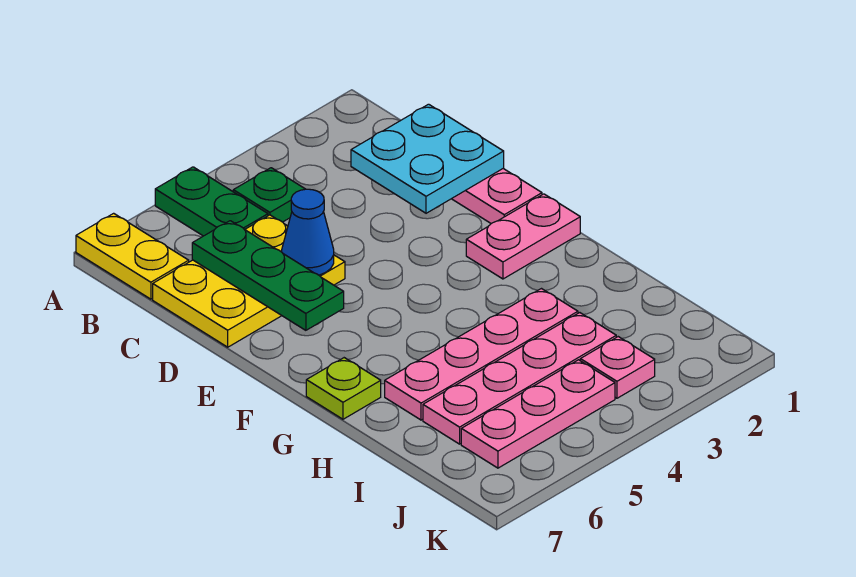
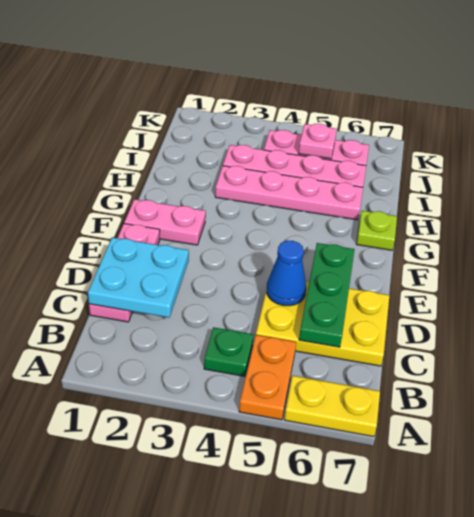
green plate A5:B5 level 1 -> orange plate A5:B5 level 1
yellow plate A7:B7 level 1 -> yellow plate A6:A7 level 1
pink plate J3 level 1 -> pink plate J5 level 2

